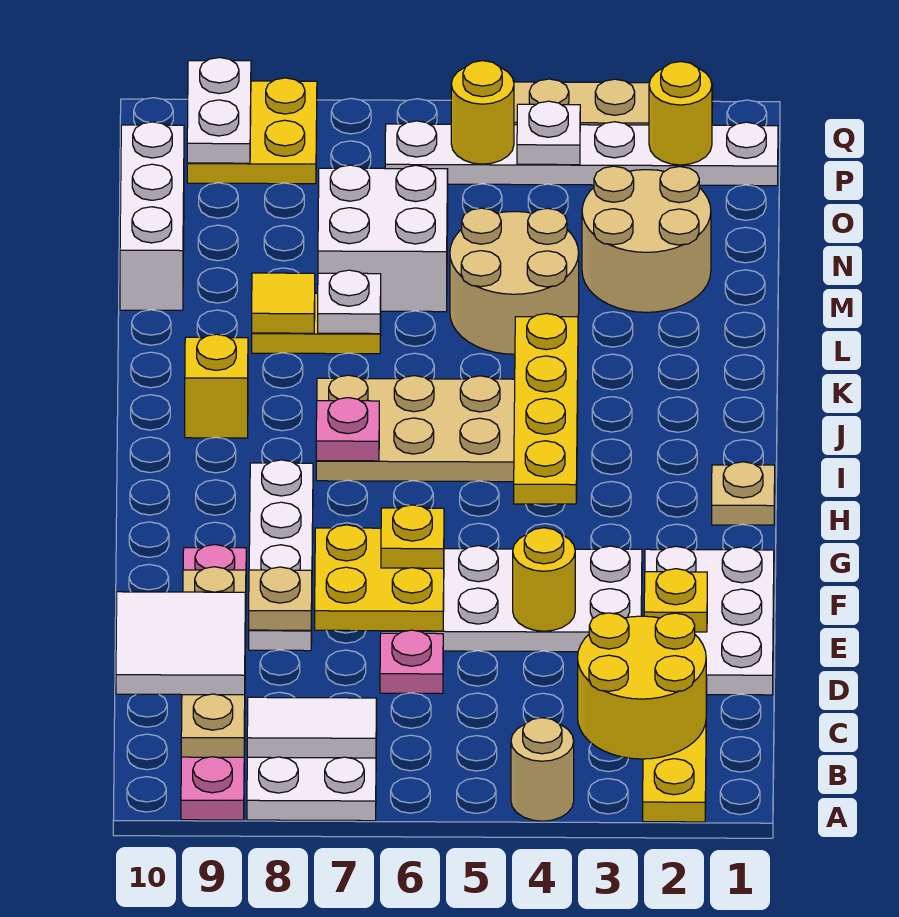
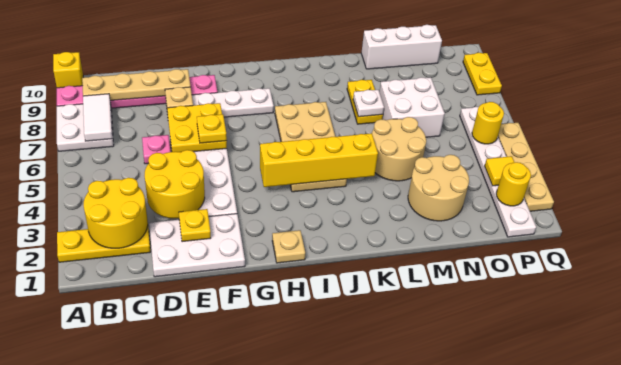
tan round brick A4 level 1 -> none
white tile C9:D10 level 3 -> none
yellow round brick E4 level 2 -> yellow round brick D3:E4 level 2
yellow plate H4:K4 level 2 -> yellow brick H4:K4 level 2
pink plate I7 level 2 -> none
yellow brick J9 level 1 -> yellow brick A10 level 1
yellow tile L8 level 2 -> yellow tile P3 level 2
white plate P4 level 2 -> none
yellow plate P8:Q9 level 1 -> yellow plate Q8:Q9 level 1
white plate P9:Q9 level 2 -> none

